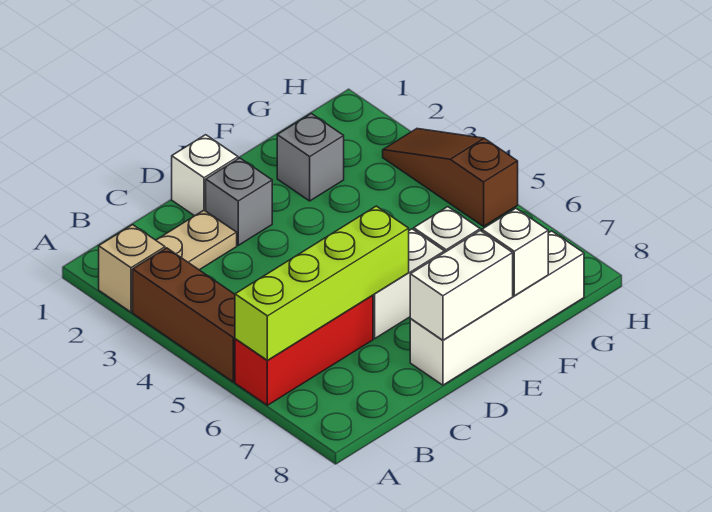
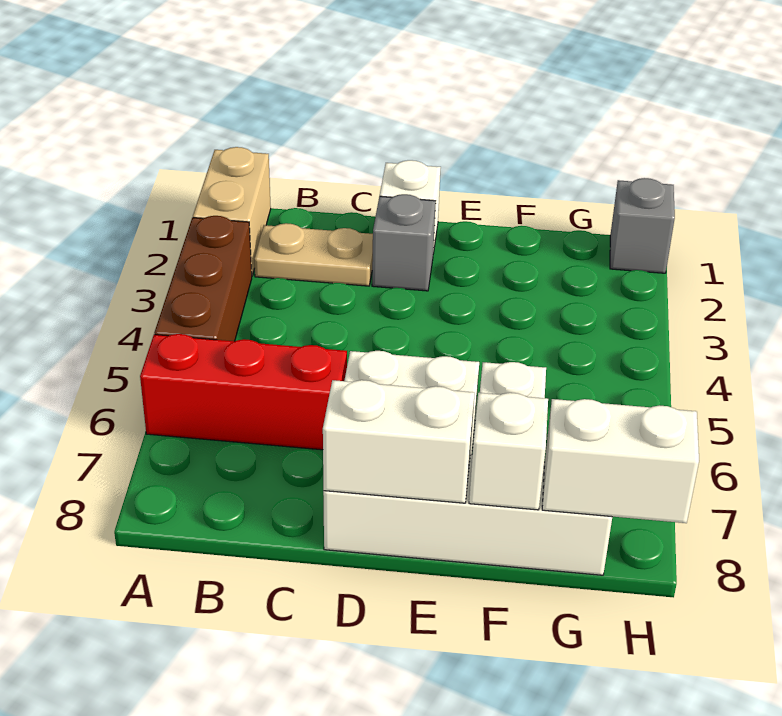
tan brick A2 level 1 -> tan brick A1:A2 level 1
lime brick A6:D6 level 2 -> none
grey brick F2 level 1 -> grey brick H1 level 1
none -> white brick G8:H8 level 2
brown slope H3:H5 level 1 top 5 -> none

